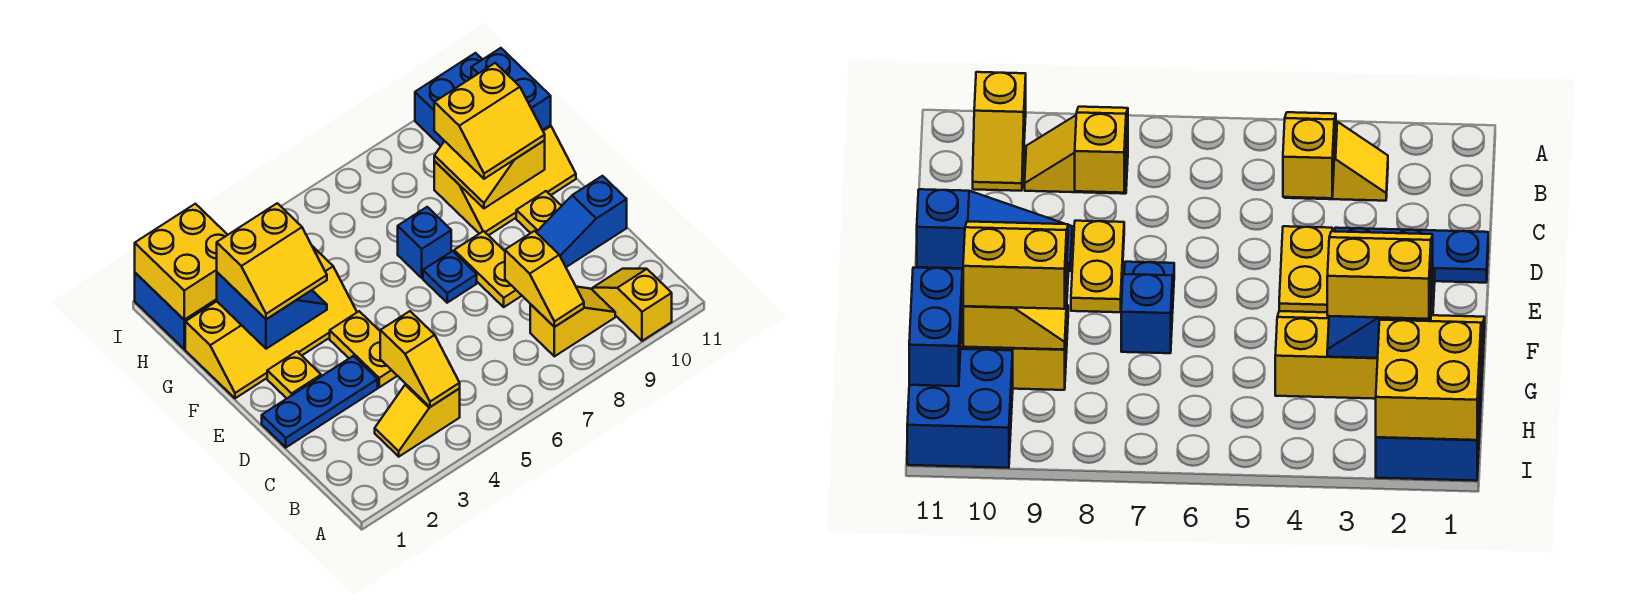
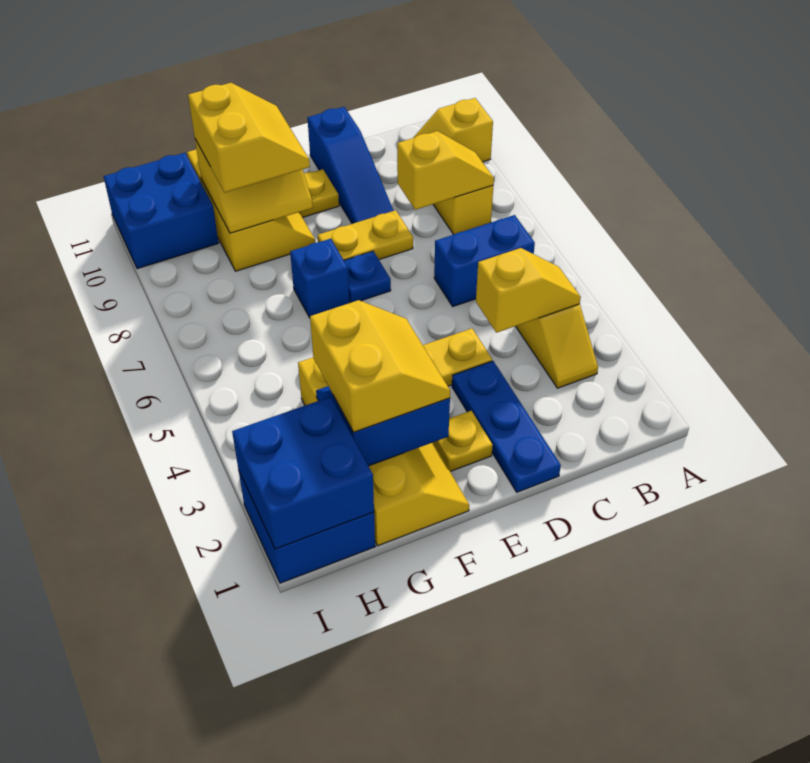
blue brick G11:H11 level 2 -> blue brick B6:C6 level 1
yellow brick H1:I2 level 2 -> blue brick H1:I2 level 2

